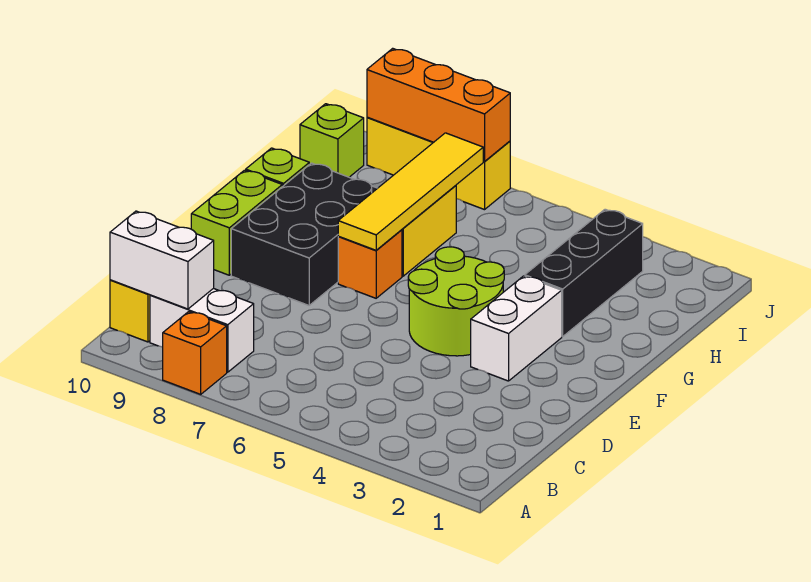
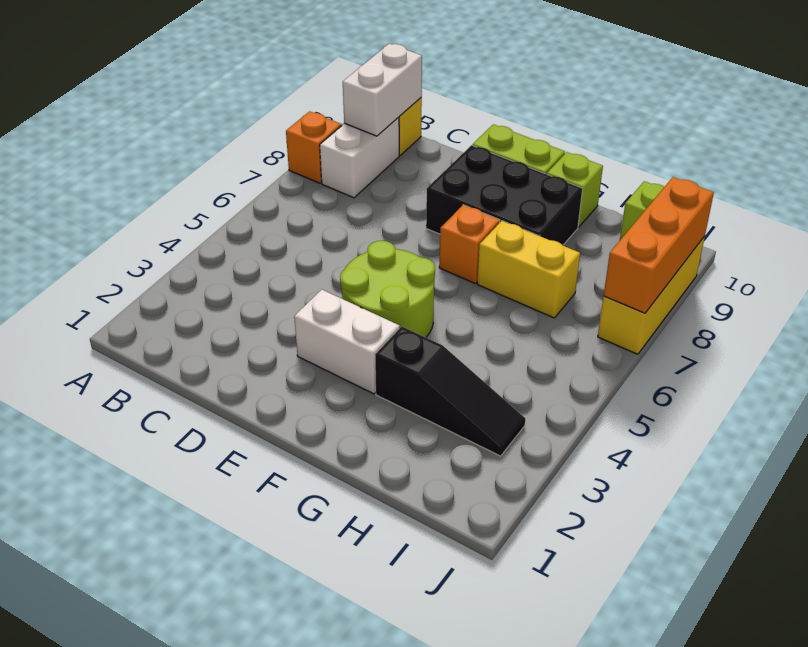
yellow tile F7:I7 level 2 -> none
black brick G3:I3 level 1 -> black slope G3:I3 level 1 top G

